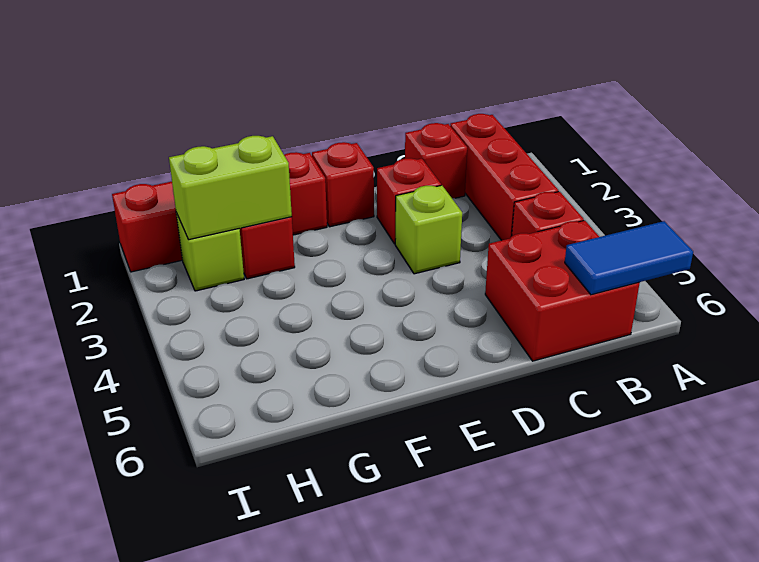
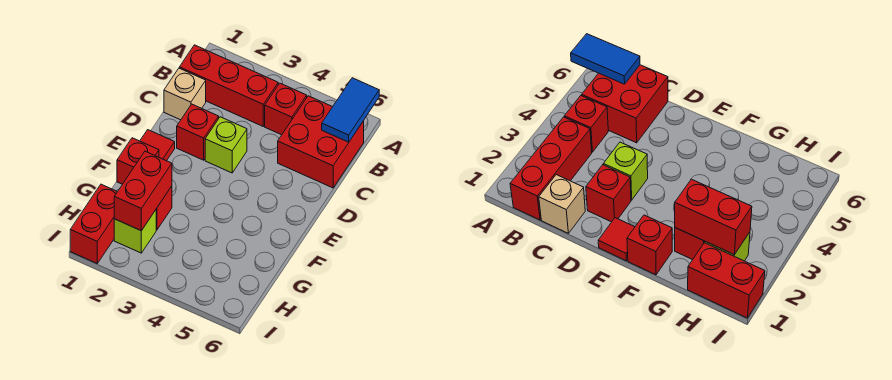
red brick C1 level 1 -> tan brick C1 level 1
red brick E1 level 1 -> red tile E1 level 1
lime brick G2:H2 level 2 -> red brick G2:H2 level 2

